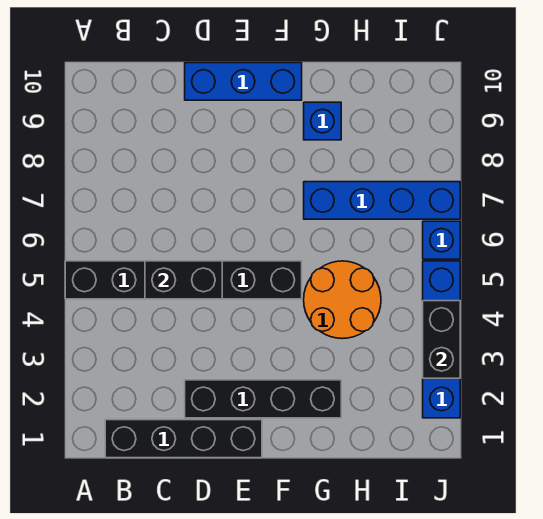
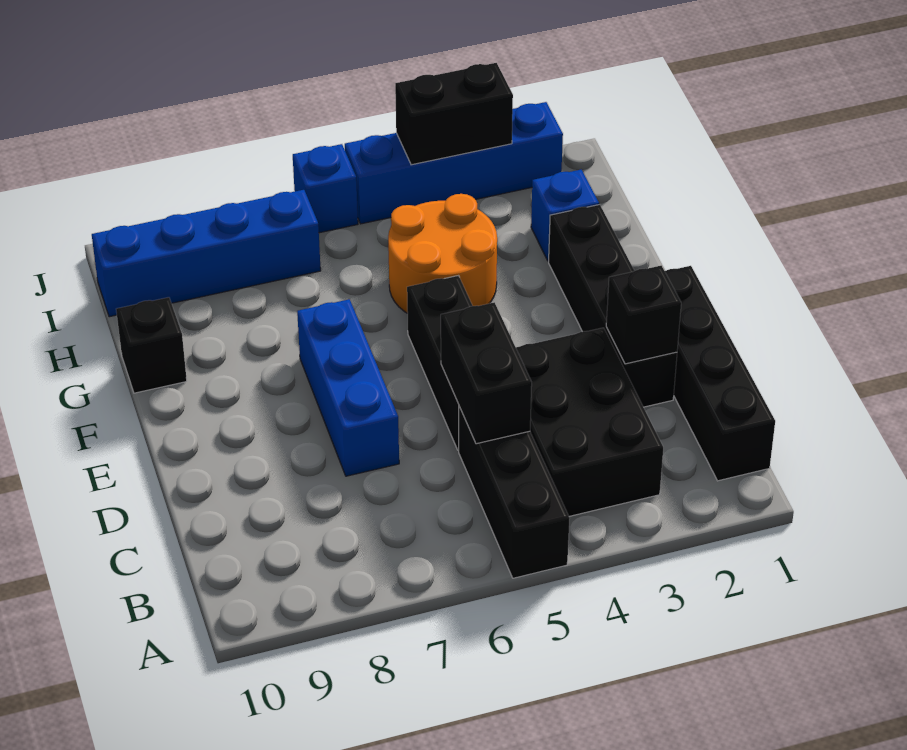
none -> black brick B3:D4 level 1
none -> black brick D2 level 2
blue brick D10:F10 level 1 -> blue brick D7:F7 level 1
blue brick G7:J7 level 1 -> blue brick I7:I10 level 1
blue brick G9 level 1 -> blue brick H2 level 1
none -> black brick G10 level 1

